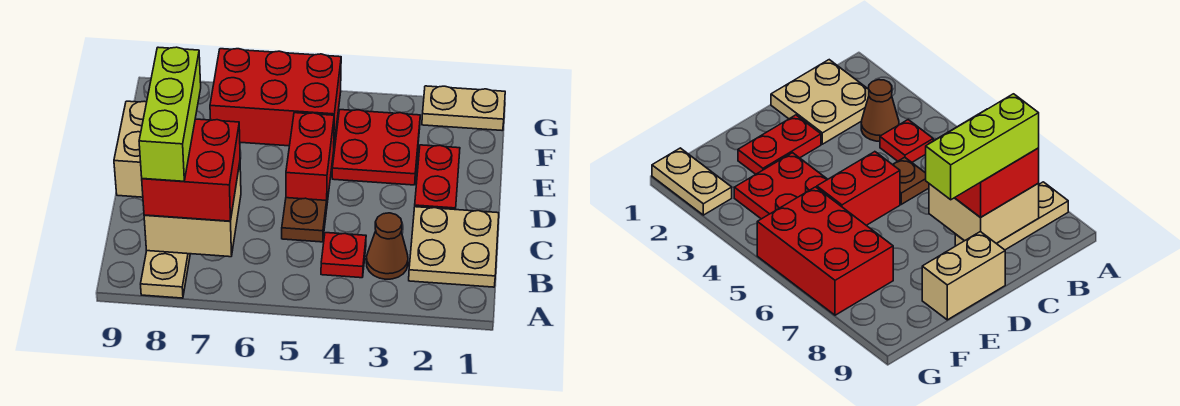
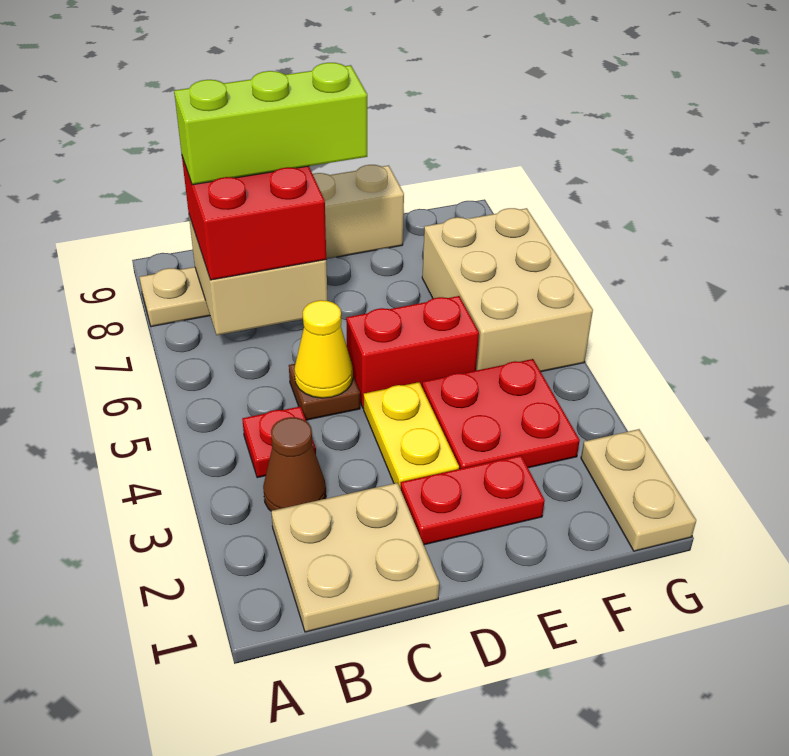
none -> yellow cone C5 level 2
none -> yellow plate D3:D4 level 1
red brick F5:G7 level 1 -> tan brick F5:G7 level 1

